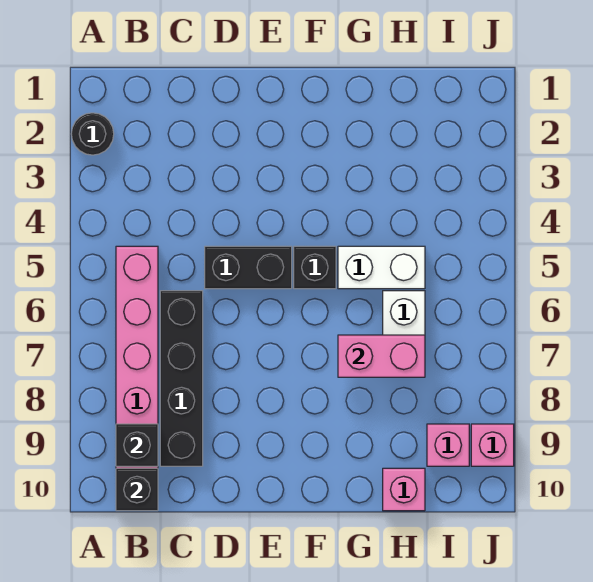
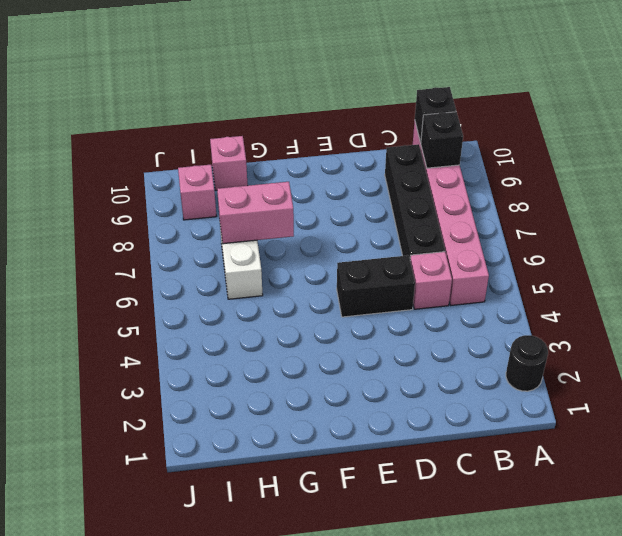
black brick F5 level 1 -> none
white brick G5:H5 level 1 -> none
pink brick J9 level 1 -> pink brick C5 level 1

